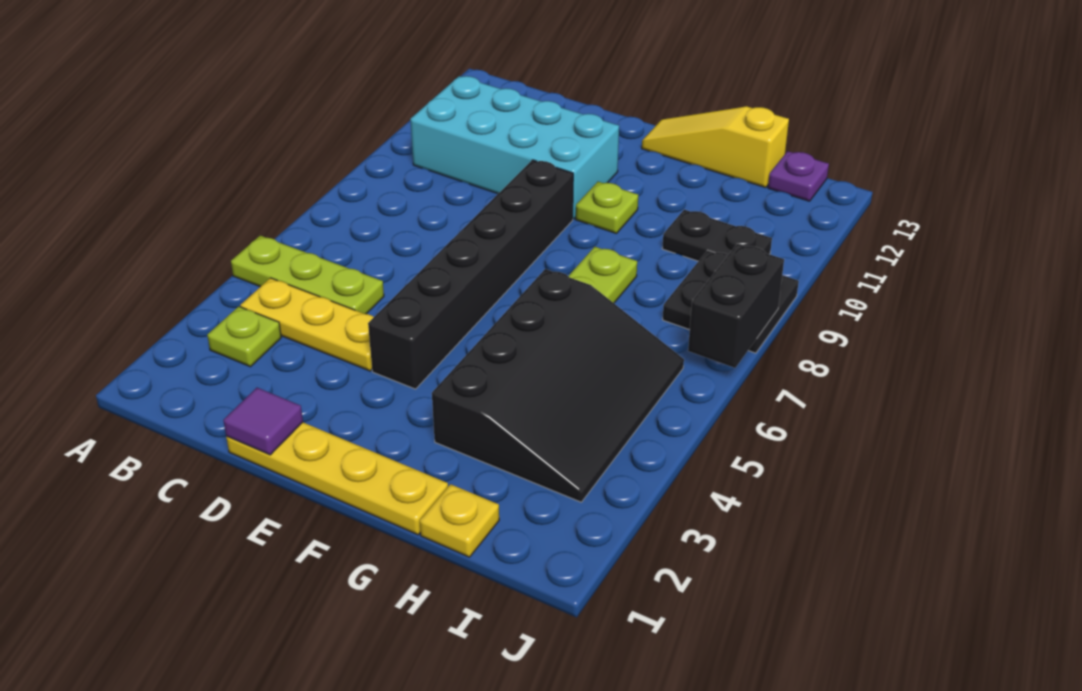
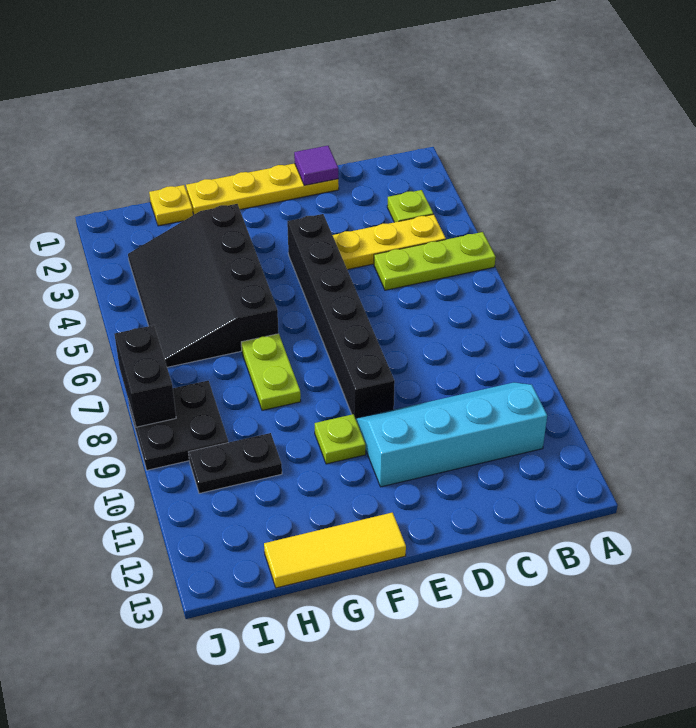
cyan brick B10:E11 level 1 -> cyan slope B10:E11 level 1 top 11
yellow slope F13:H13 level 1 top H -> yellow tile F13:H13 level 1
purple plate I13 level 1 -> none

